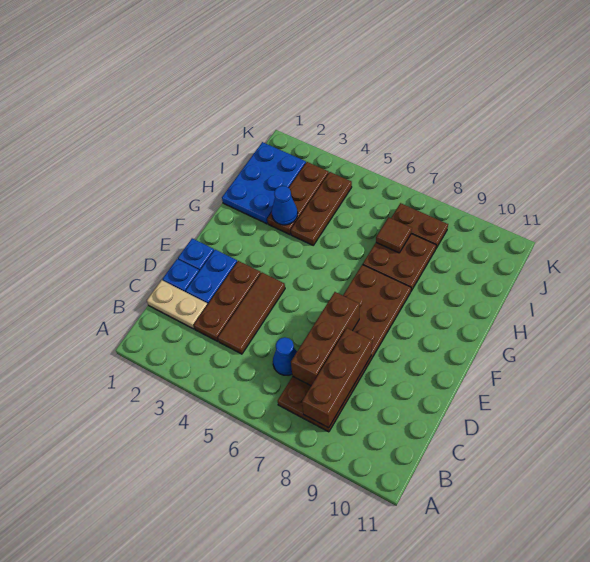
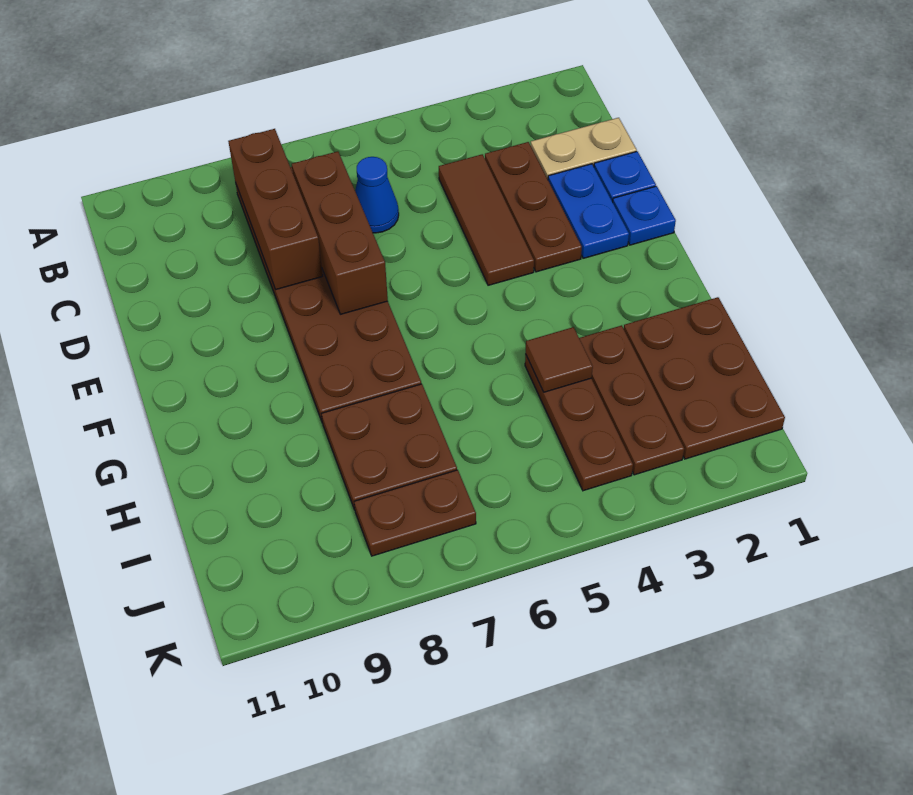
blue plate H1:J2 level 1 -> brown plate H1:J2 level 1
blue cone H3 level 2 -> none
brown tile I7 level 2 -> brown tile H4 level 2

